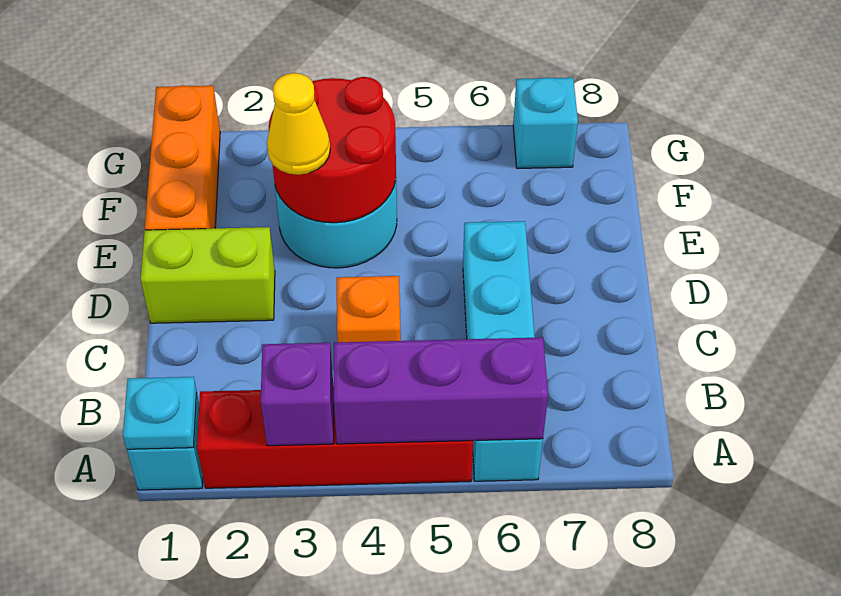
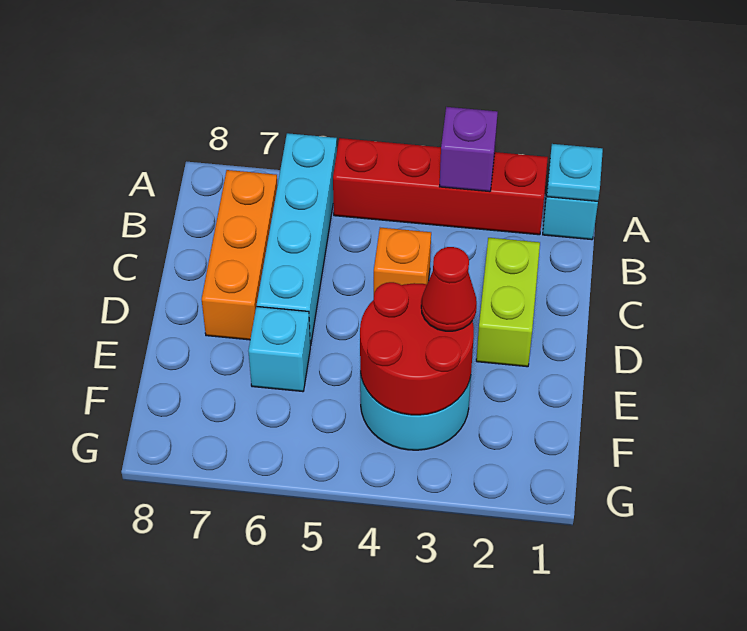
purple brick A4:A6 level 2 -> none
lime brick D1:D2 level 1 -> lime brick C2:D2 level 1
orange brick E1:G1 level 1 -> orange brick B7:D7 level 1
yellow cone E3 level 3 -> red cone E3 level 3
cyan brick G7 level 1 -> cyan brick E6 level 1

